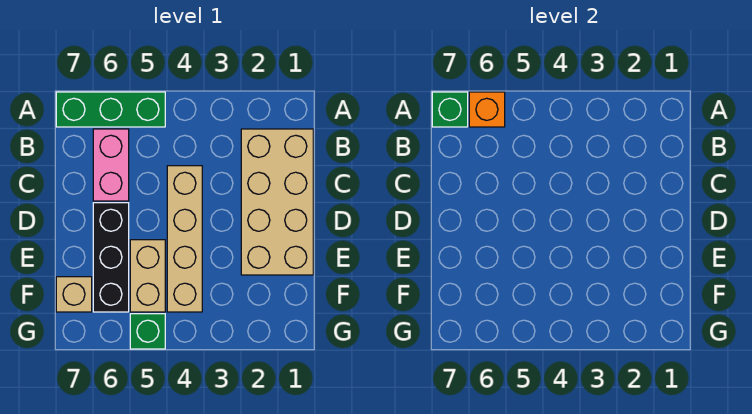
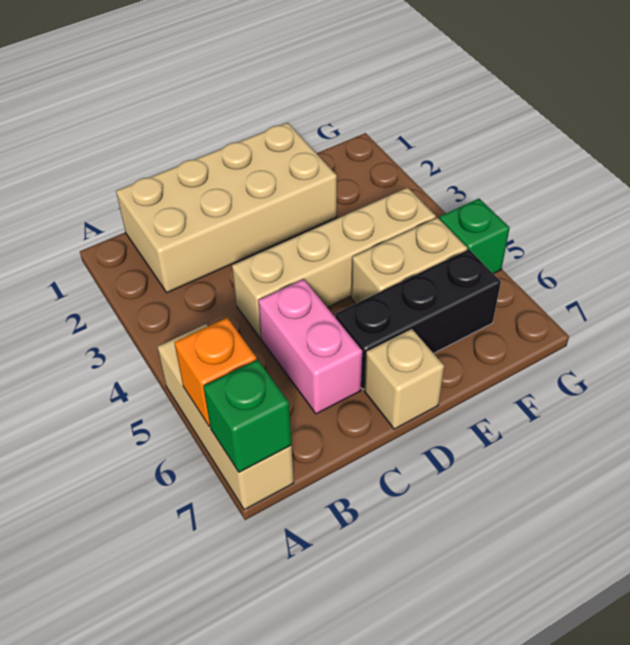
green brick A5:A7 level 1 -> tan brick A5:A7 level 1
pink brick B6:C6 level 1 -> pink brick C5:C6 level 1
tan brick F7 level 1 -> tan brick D7 level 1

